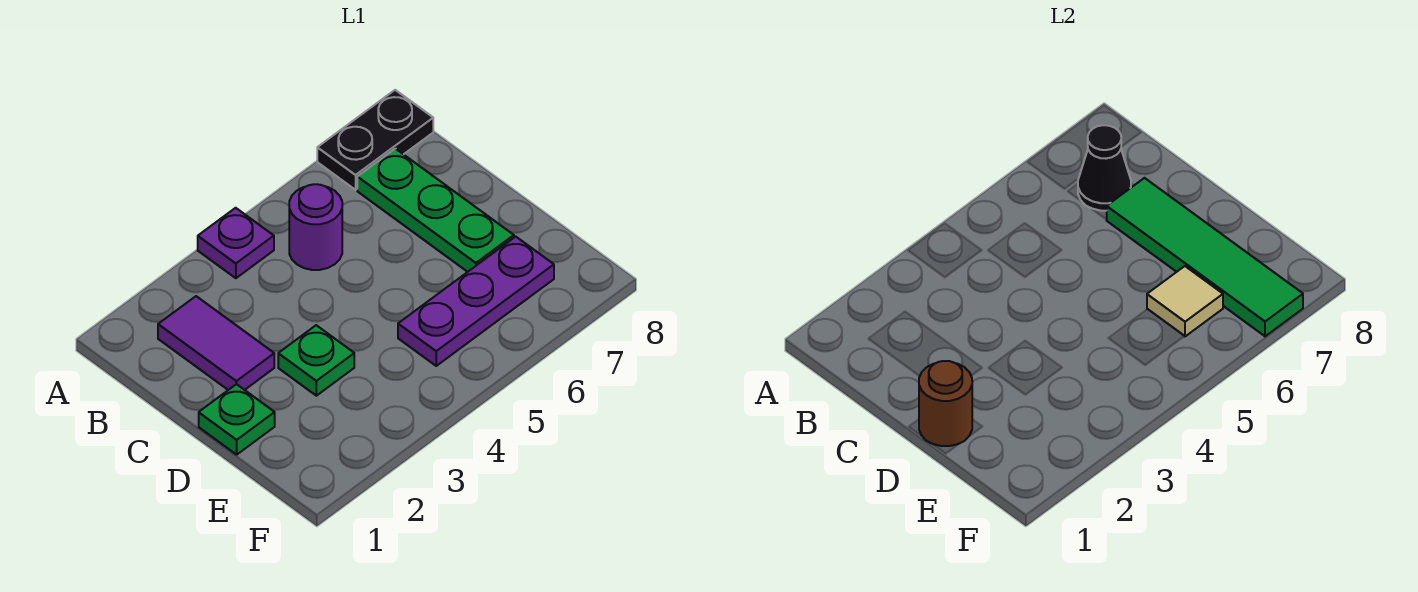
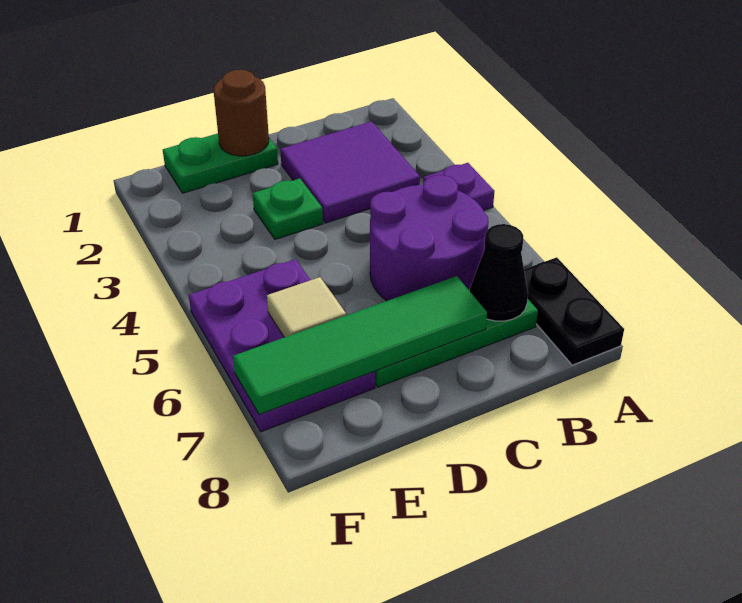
purple tile B2:C2 level 1 -> purple tile B2:C3 level 1
purple round brick B5 level 1 -> purple round brick B5:C6 level 1
green plate D1 level 1 -> green plate D1:E1 level 1
purple plate E5:E7 level 1 -> purple plate E5:F7 level 1

